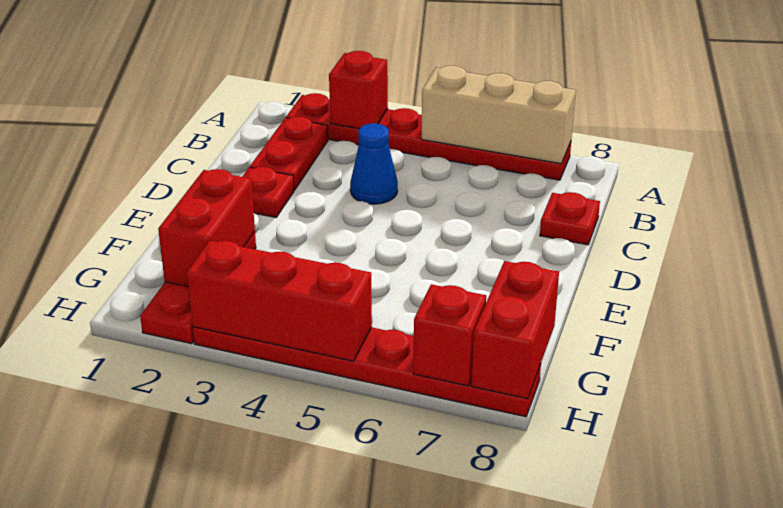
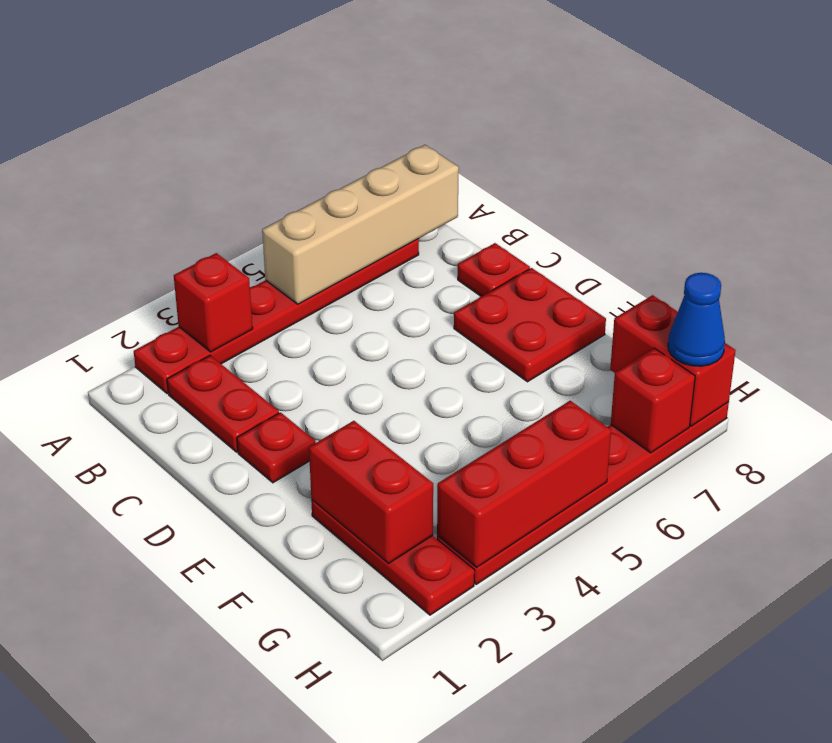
tan brick A5:A7 level 2 -> tan brick A5:A8 level 2
blue cone C4 level 1 -> blue cone H8 level 3
none -> red plate D7:E8 level 1

